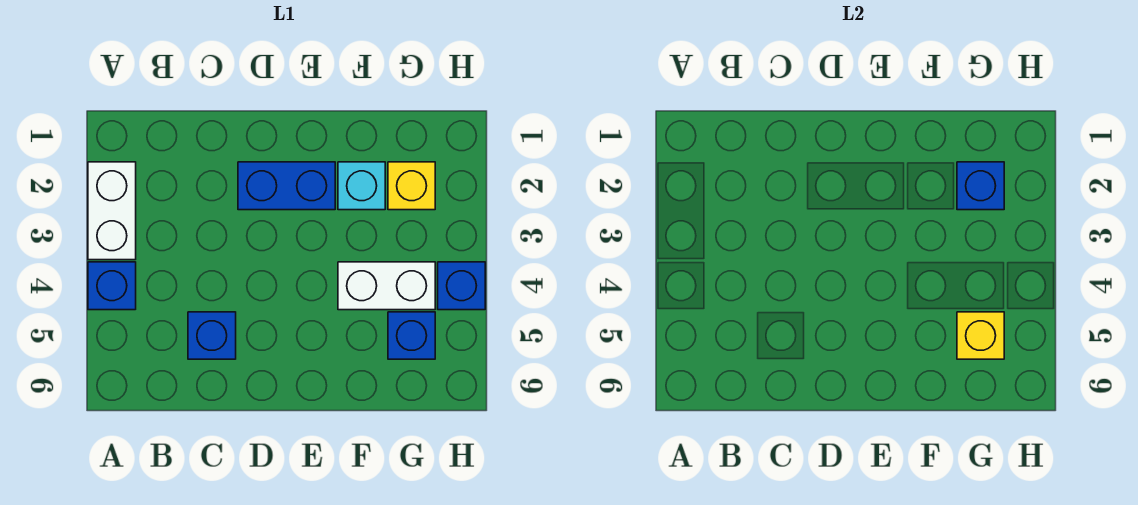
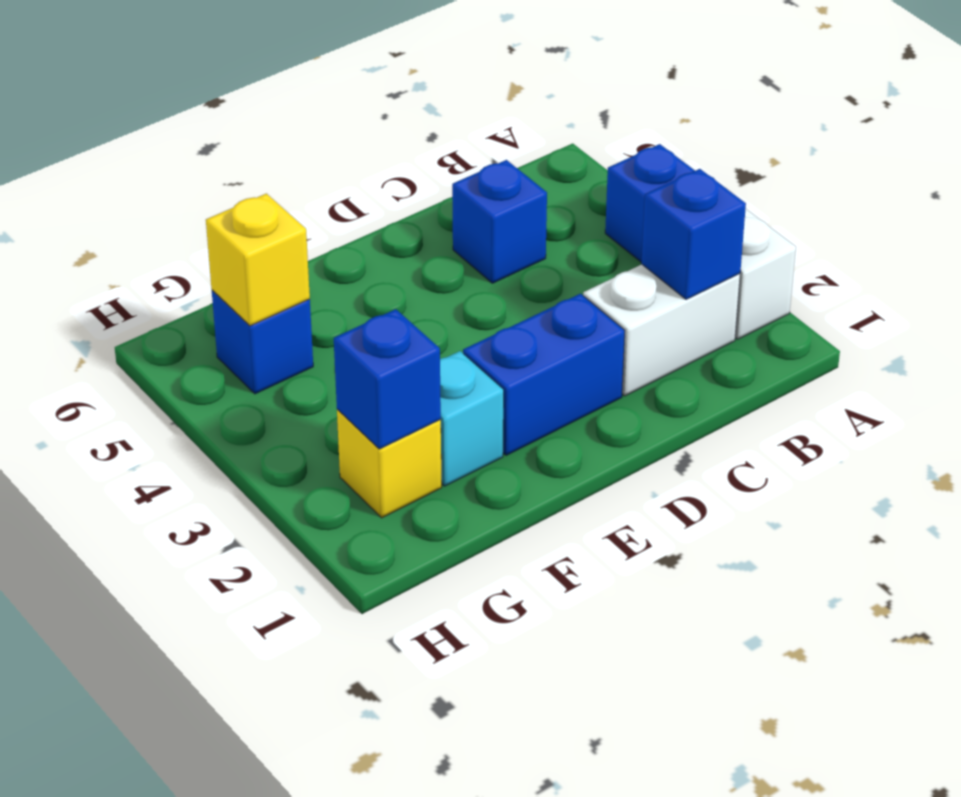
white brick F4:G4 level 1 -> white brick B2:C2 level 1
blue brick H4 level 1 -> blue brick B2 level 2

